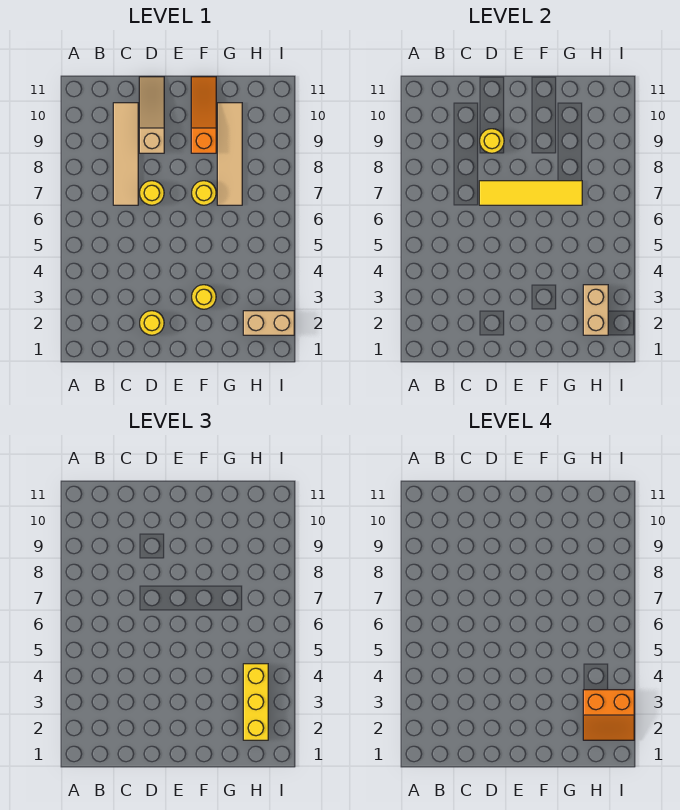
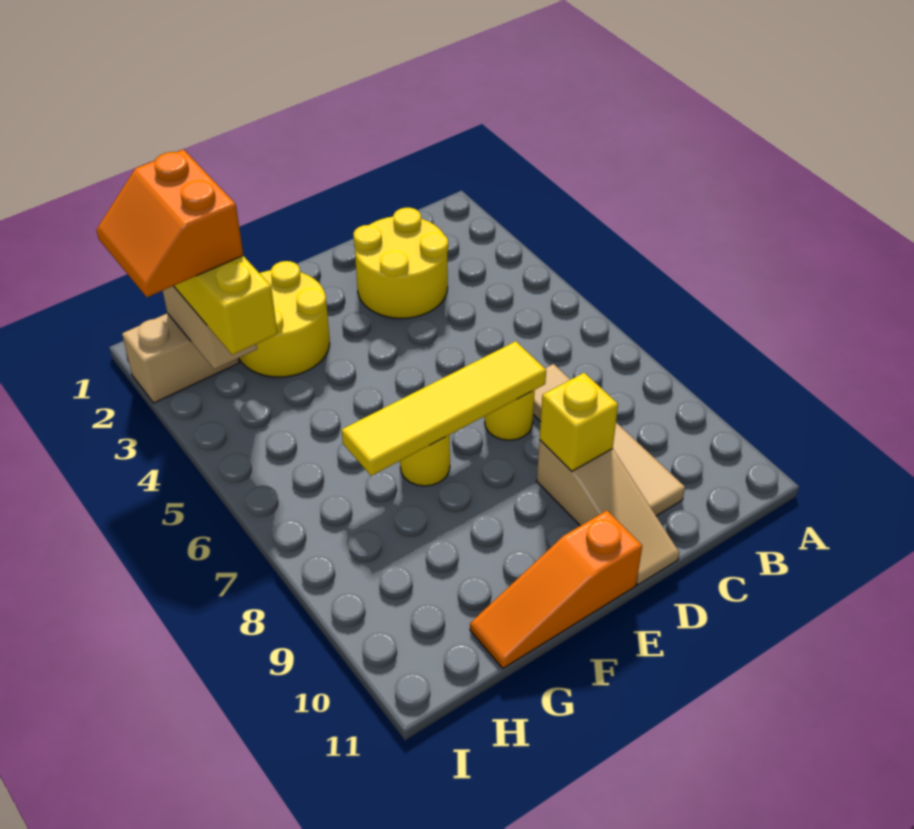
yellow round brick D2 level 1 -> yellow round brick C2:D3 level 1
yellow round brick D9 level 2 -> yellow brick D9 level 2
yellow round brick F3 level 1 -> yellow round brick F2:G3 level 1
orange slope F9:F11 level 1 top 9 -> orange slope E11:G11 level 1 top E
tan tile G7:G10 level 1 -> none
orange slope H2:I3 level 4 top 3 -> orange slope H2:I3 level 4 top H

